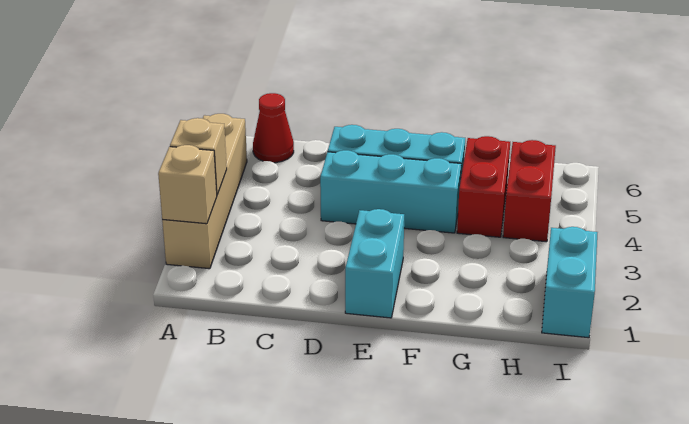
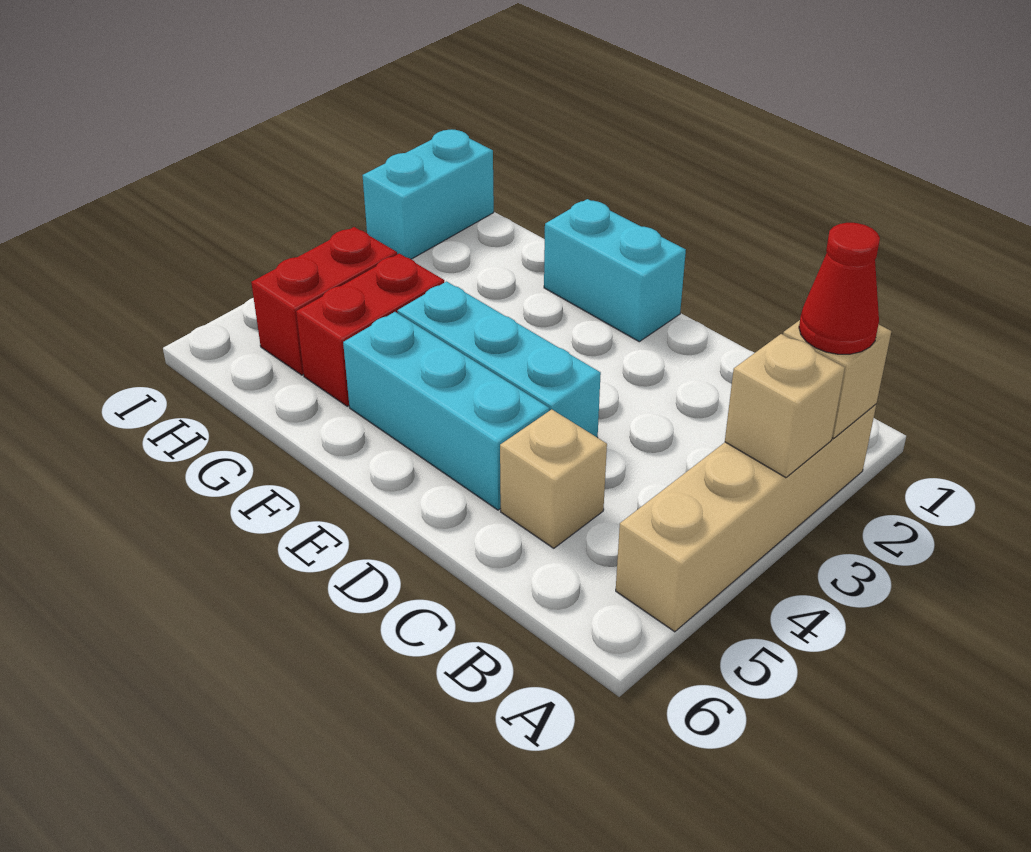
red cone B6 level 1 -> red cone A2 level 3
none -> tan brick C5 level 1
cyan brick E1:E2 level 1 -> cyan brick E1:F1 level 1

